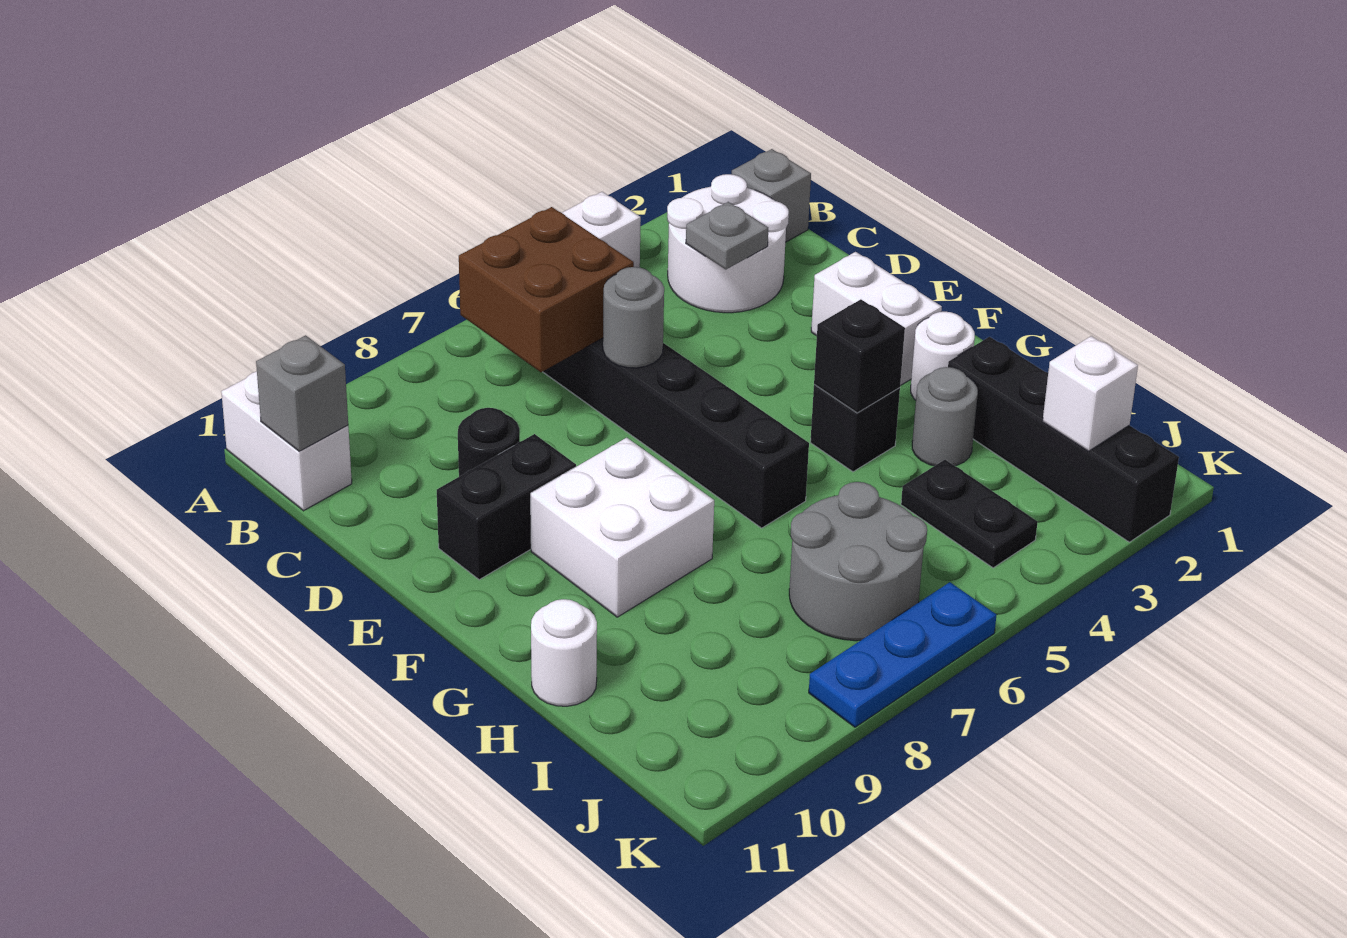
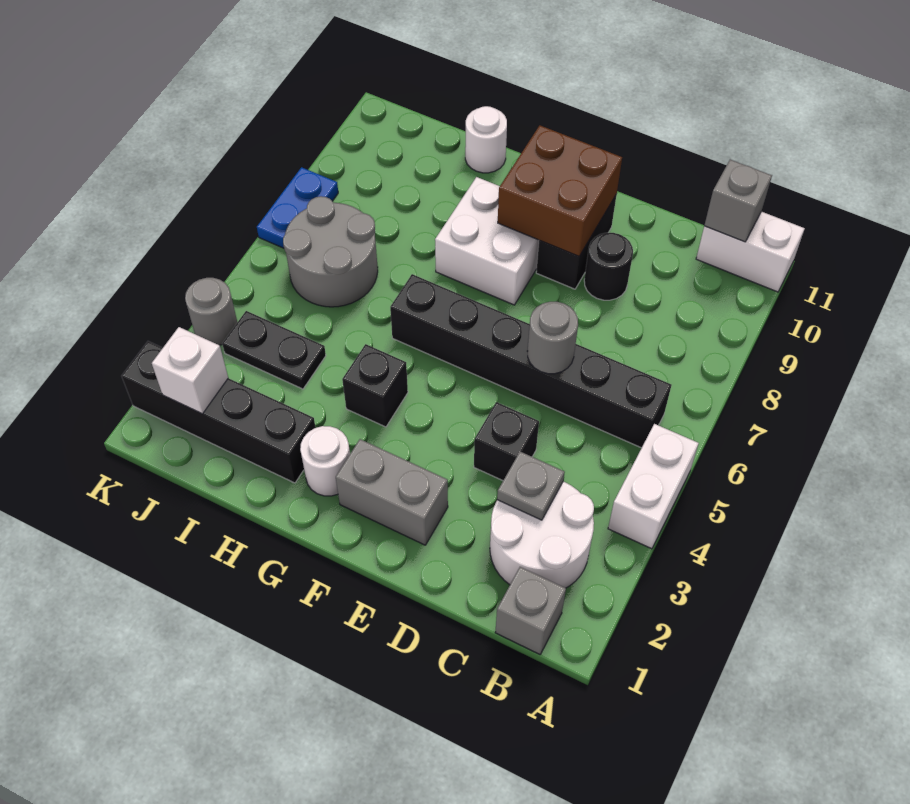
brown brick B6:C7 level 2 -> brown brick E9:F10 level 2
white brick E2:F2 level 1 -> grey brick E2:F2 level 1
black brick G4 level 2 -> black brick D4 level 1
grey round brick H3 level 1 -> grey round brick K4 level 1
blue plate K6:K8 level 1 -> blue plate K7:K8 level 1

